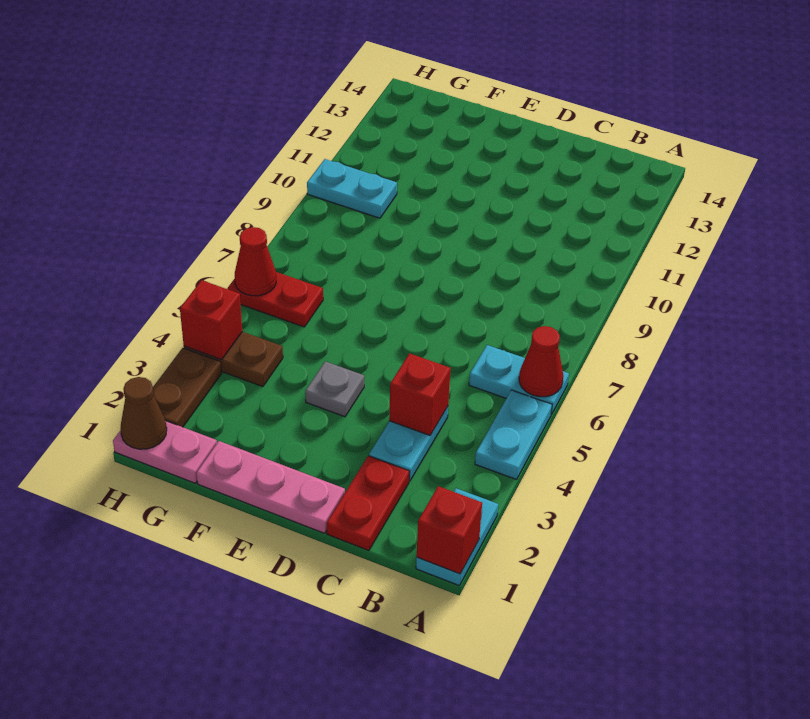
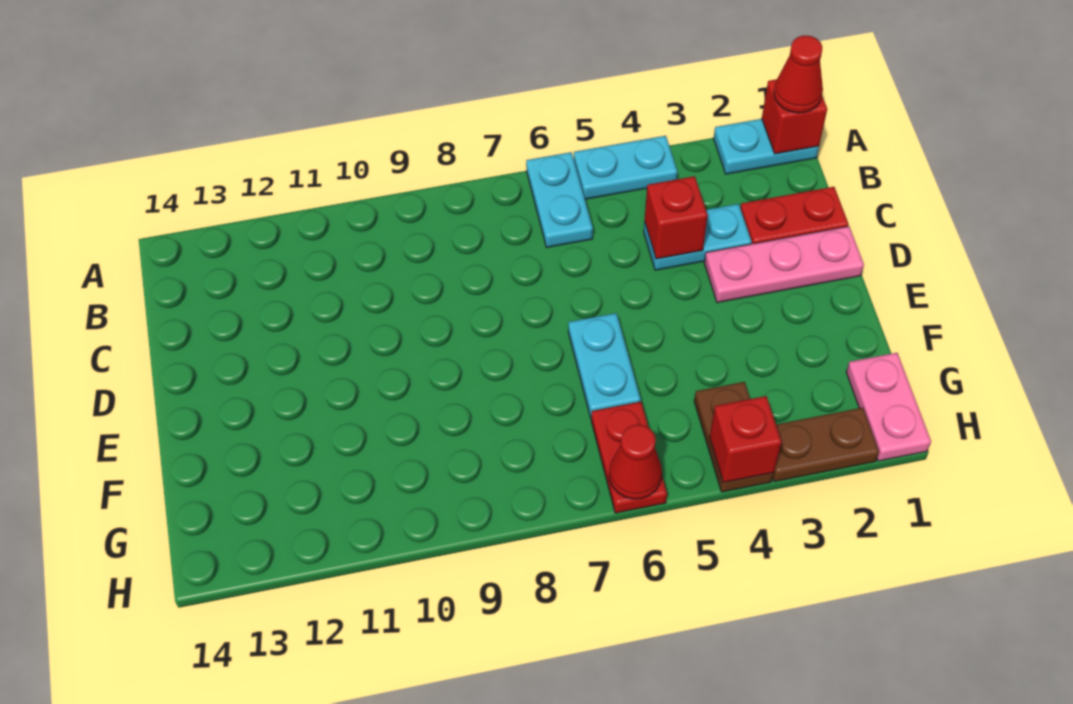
red cone A6 level 2 -> red cone A1 level 3
pink plate D1:F1 level 1 -> pink plate D1:D3 level 1
grey plate E4 level 1 -> none
cyan plate G10:H10 level 1 -> cyan plate E6:F6 level 1
brown cone H1 level 2 -> none

